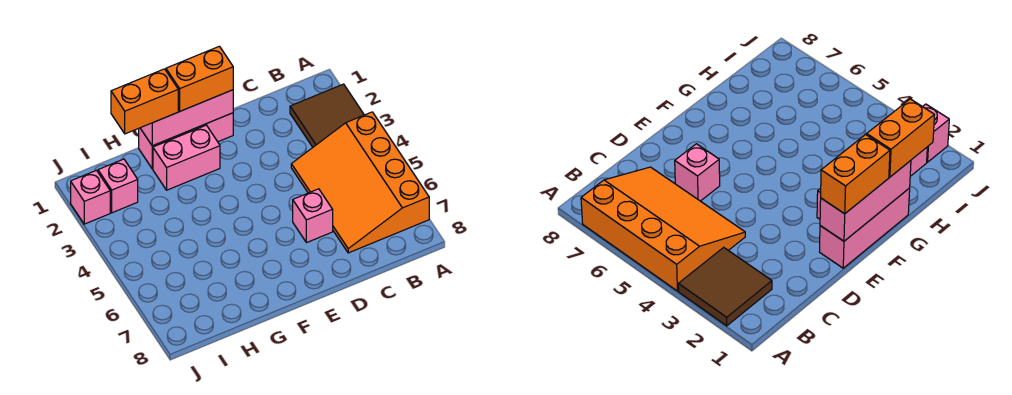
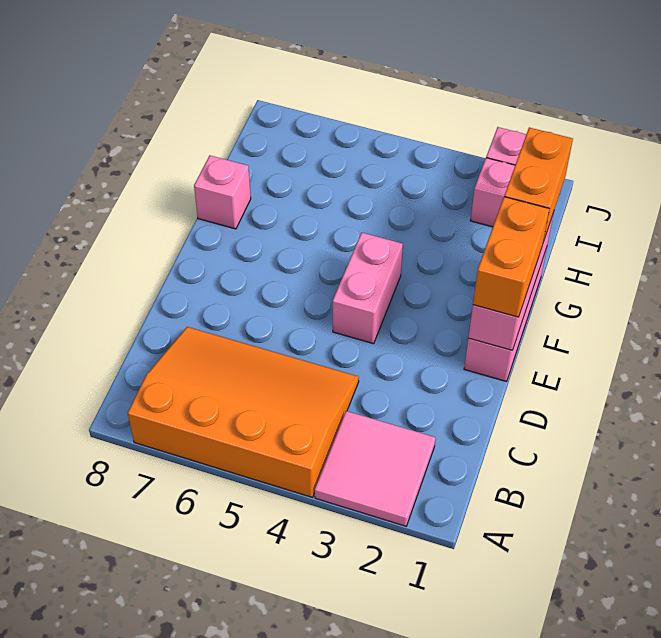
brown tile A2:B3 level 1 -> pink tile A2:B3 level 1
pink brick D6 level 1 -> pink brick G8 level 1
pink brick F2:G2 level 1 -> pink brick E4:F4 level 1

